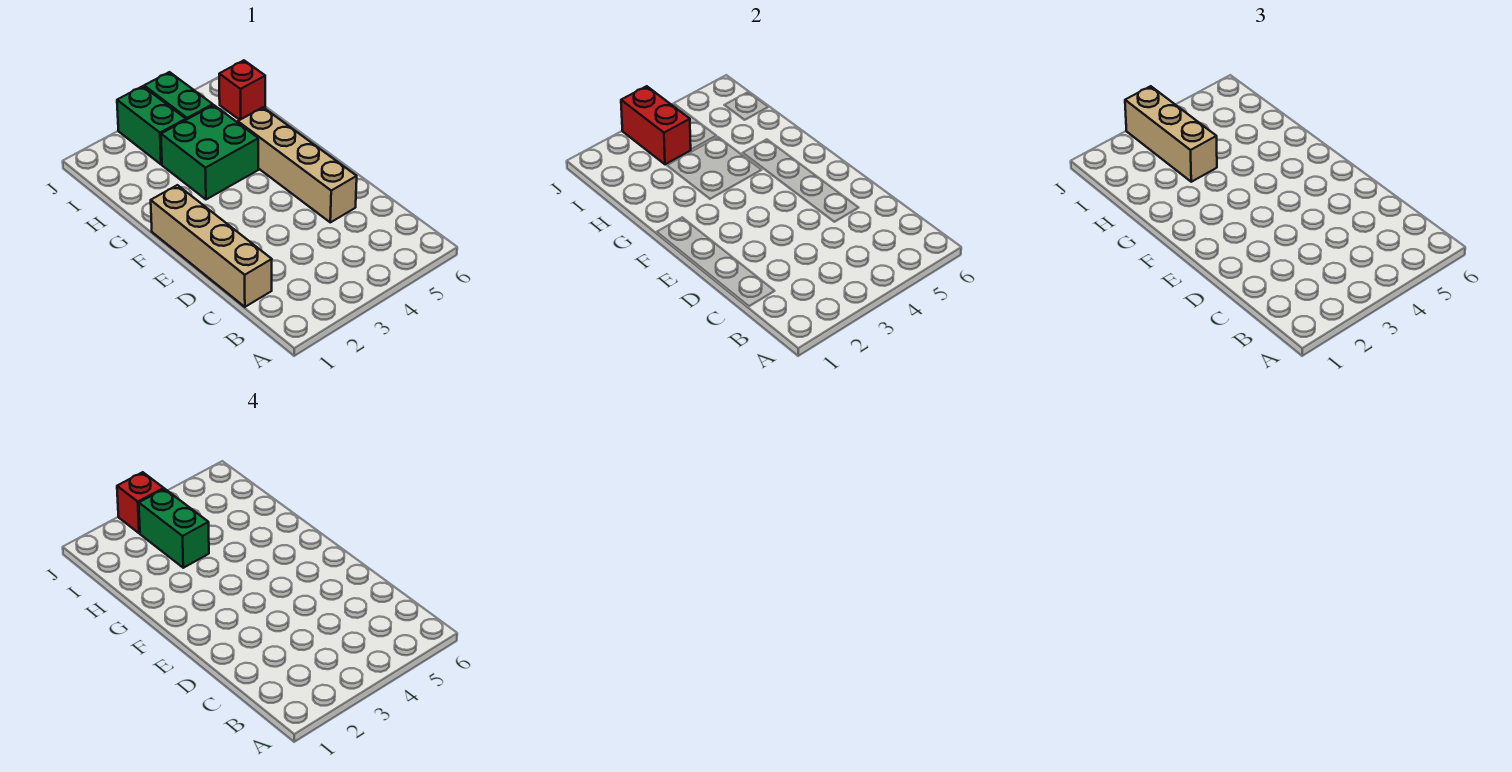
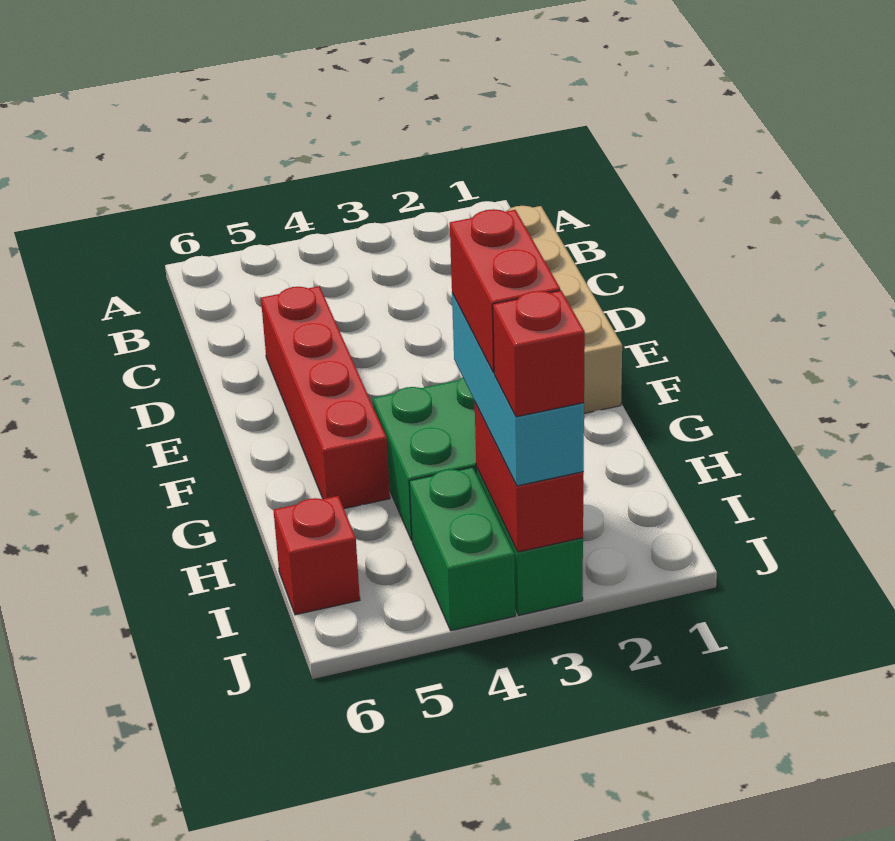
tan brick D5:G5 level 1 -> red brick D5:G5 level 1
tan brick H3:J3 level 3 -> cyan brick H3:J3 level 3
green brick H3:I3 level 4 -> red brick H3:I3 level 4

